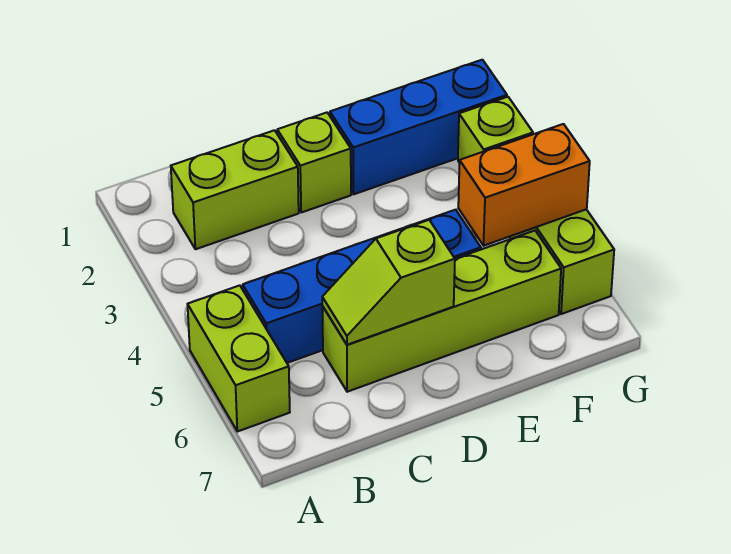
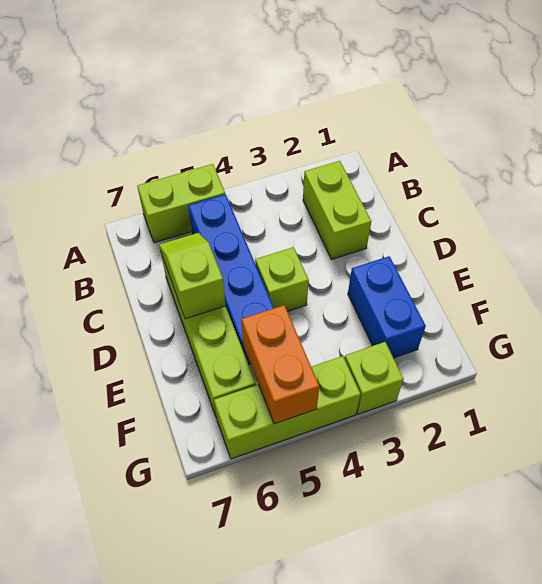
lime brick D2 level 1 -> lime brick D4 level 1
blue brick E2:G2 level 1 -> blue brick E2:F2 level 1

